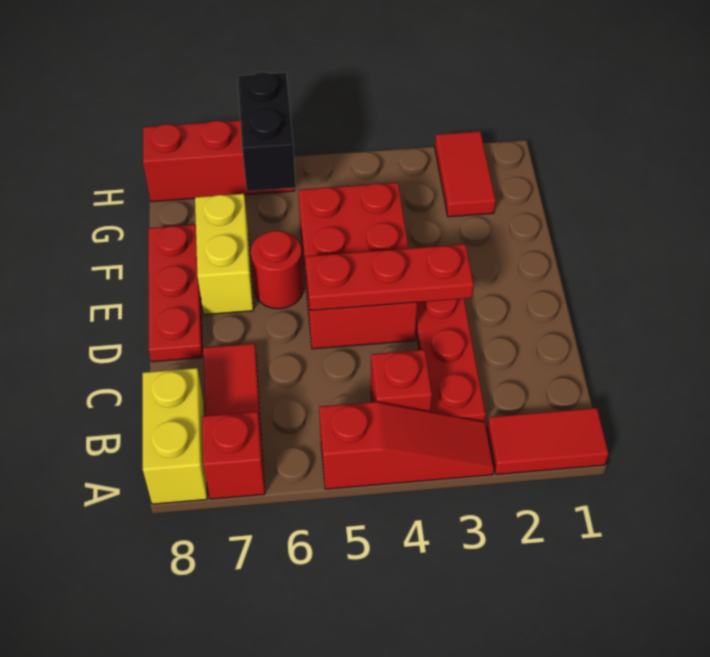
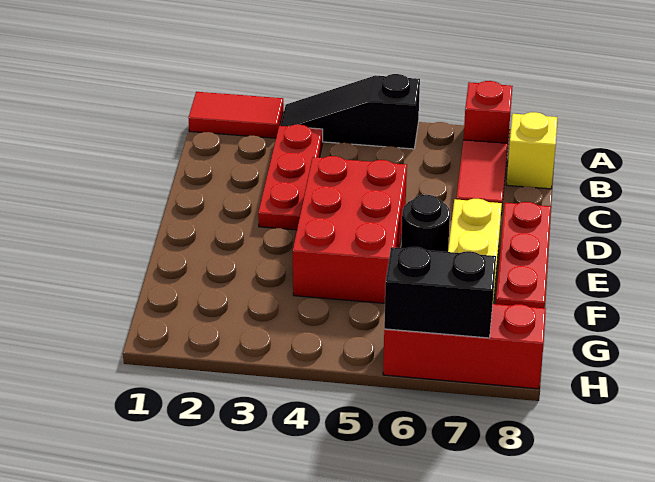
red slope A3:A5 level 1 top 5 -> black slope A3:A5 level 1 top 5
yellow brick A8:B8 level 1 -> yellow brick B8 level 1
red brick B4 level 1 -> none
red plate D3:D5 level 2 -> none
red round brick E6 level 1 -> black round brick E6 level 1
red tile G2:H2 level 1 -> none
black brick G6:H6 level 2 -> black brick H6:H7 level 2

